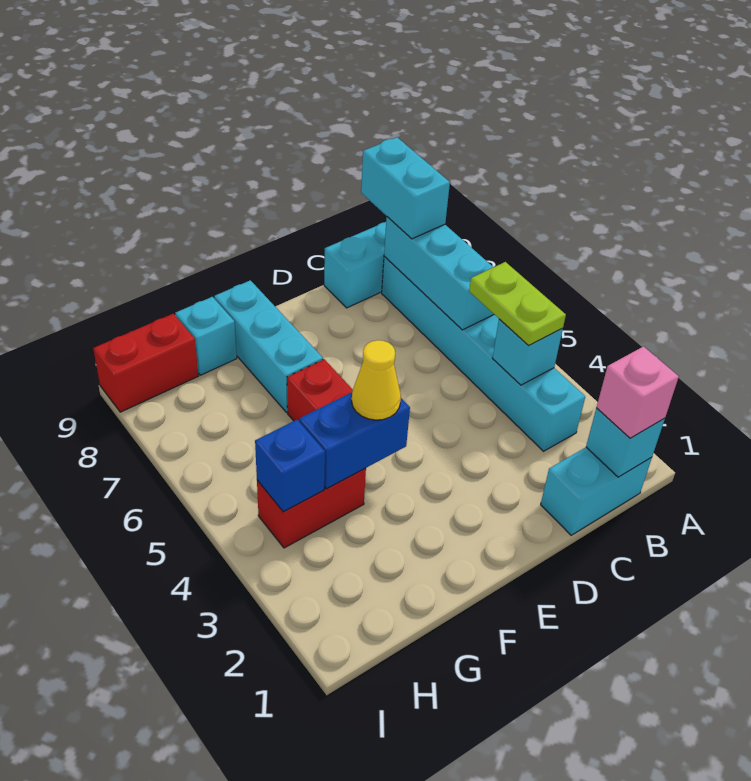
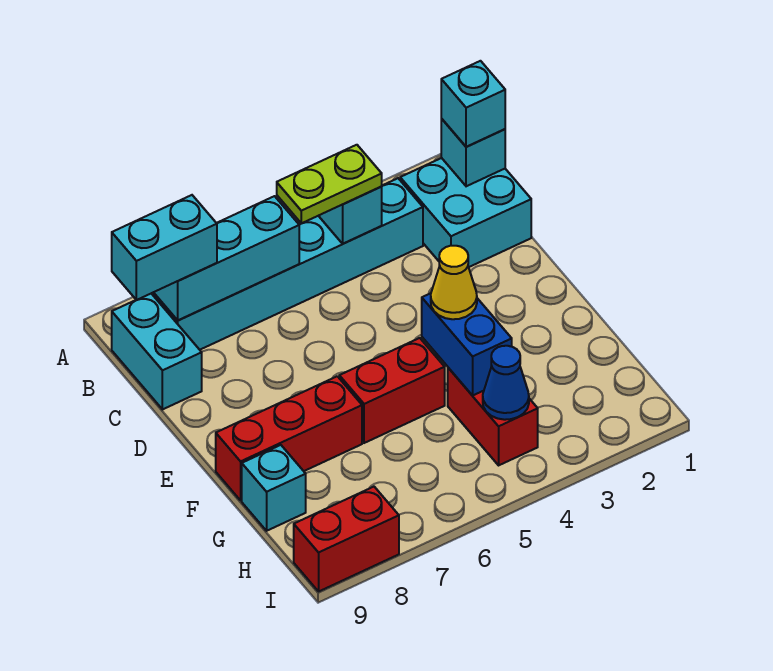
cyan brick B1:C1 level 1 -> cyan brick B1:C2 level 1
pink brick B1 level 3 -> cyan brick B1 level 3
cyan brick F7:F9 level 1 -> red brick F7:F9 level 1
blue brick H4 level 2 -> blue cone H4 level 2
red brick H9:I9 level 1 -> red brick I8:I9 level 1

